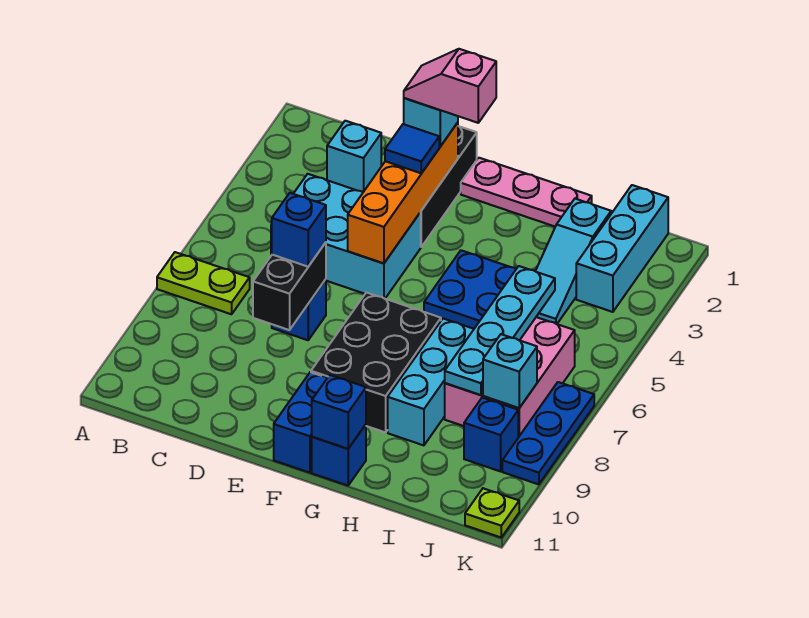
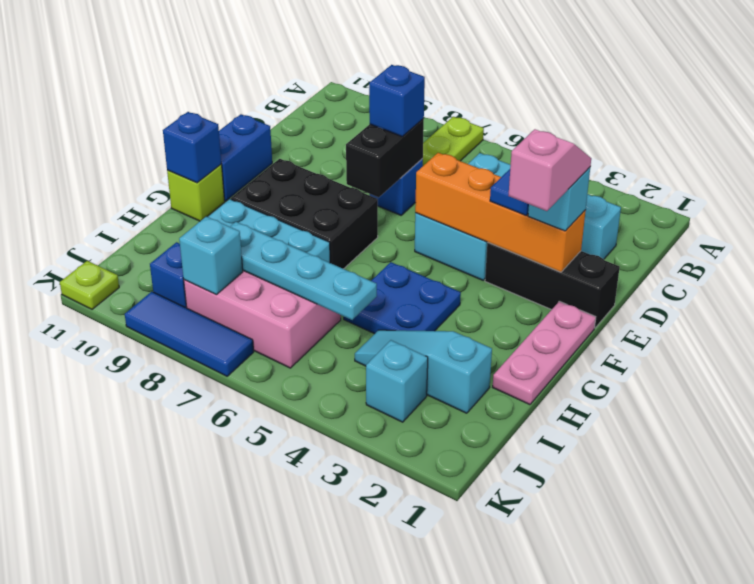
black brick D7:D8 level 2 -> black brick D7:E7 level 2
blue brick F10:F11 level 1 -> blue brick E11:F11 level 1
blue brick G11 level 1 -> lime brick G11 level 1
cyan brick J1:J3 level 1 -> cyan brick J3 level 1
blue plate K7:K9 level 1 -> blue tile K7:K9 level 1

